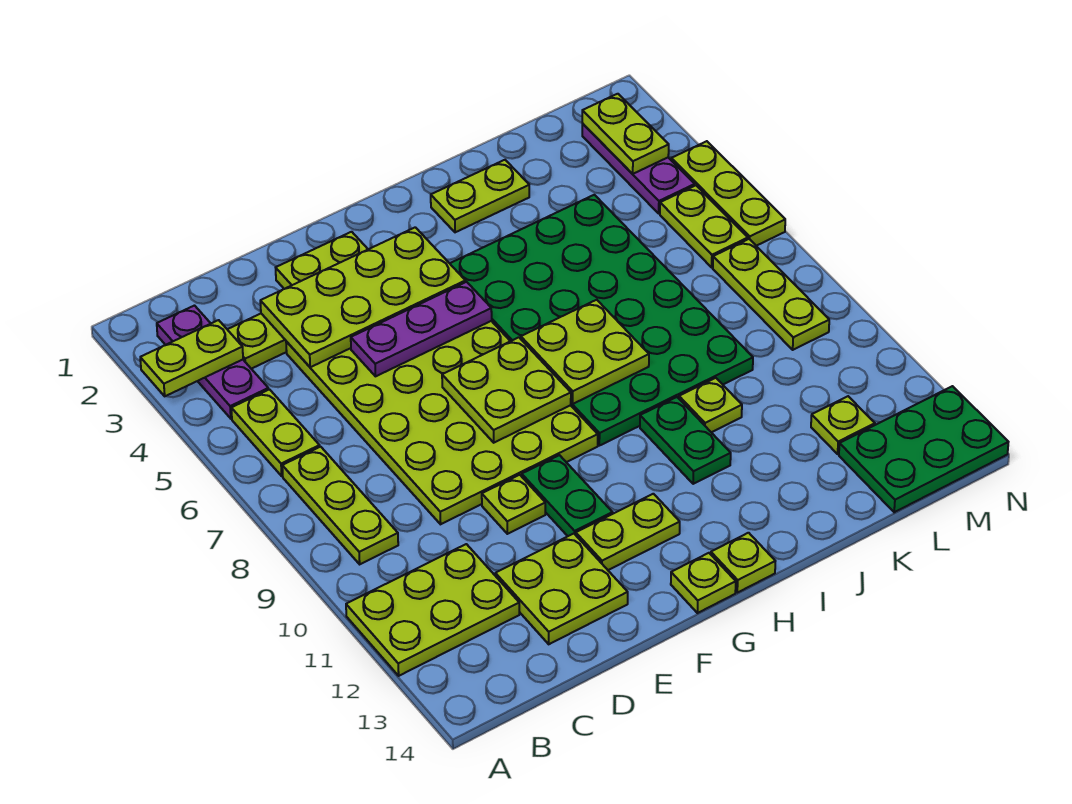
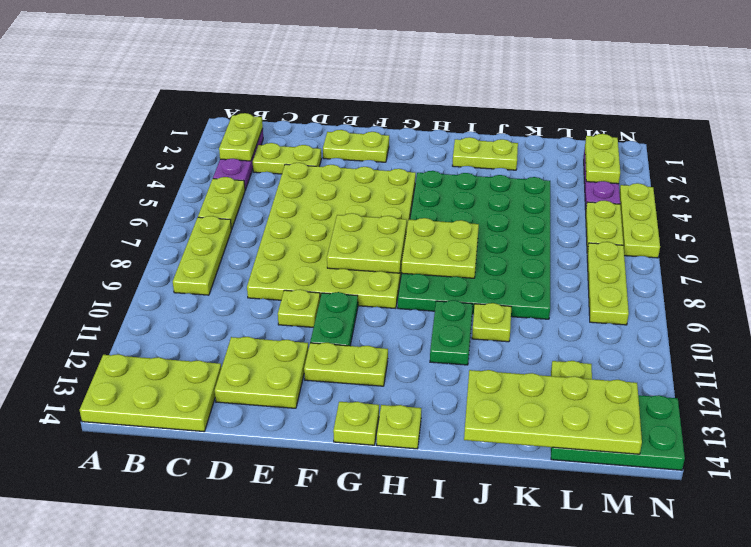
lime plate A3:B3 level 2 -> lime plate B2:B3 level 2
lime plate A11:C12 level 1 -> lime plate A13:C14 level 1
lime plate D3:G4 level 2 -> lime plate J13:M14 level 2
purple plate E5:G5 level 2 -> none

